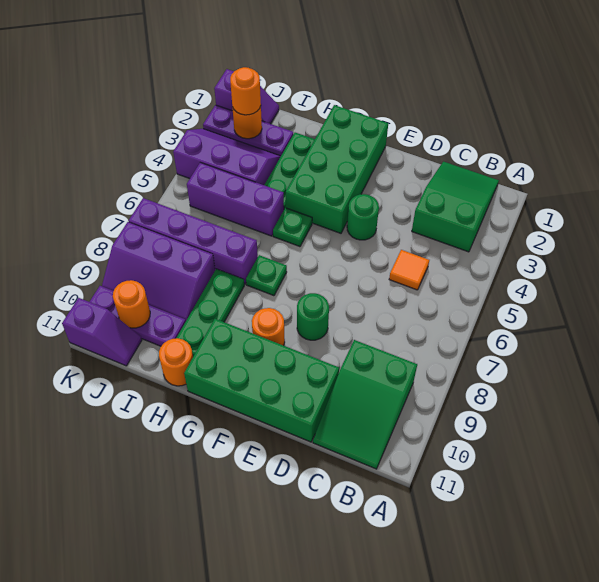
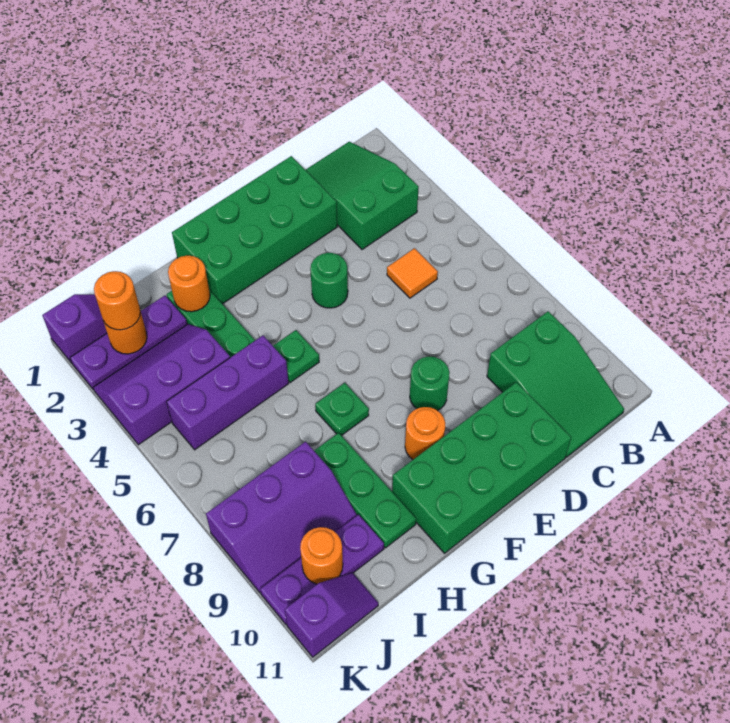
green brick F1:G4 level 1 -> green brick D1:G2 level 1
purple brick H7:K7 level 1 -> none
orange round brick H11 level 1 -> orange round brick H2 level 2

